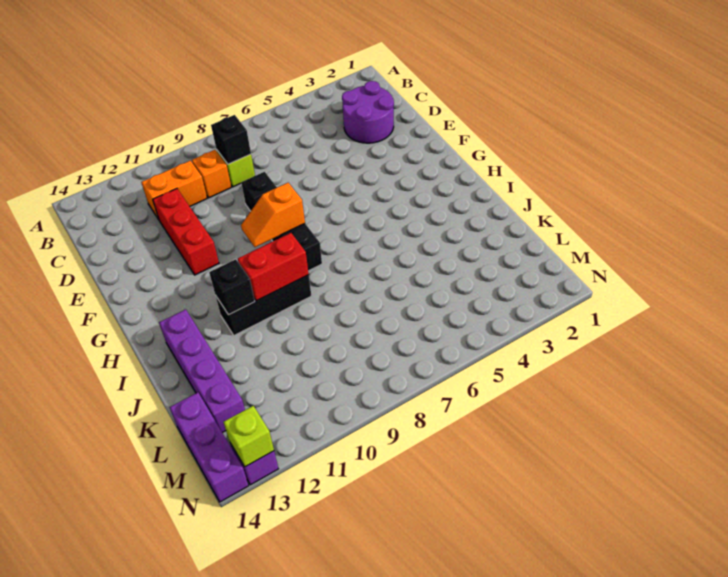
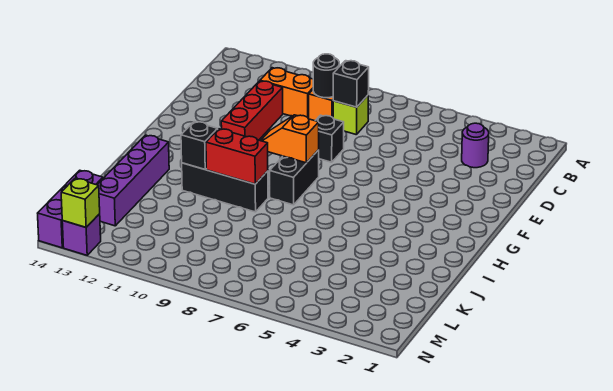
purple round brick C2:D3 level 1 -> purple round brick C3 level 1
none -> black round brick C9 level 2

